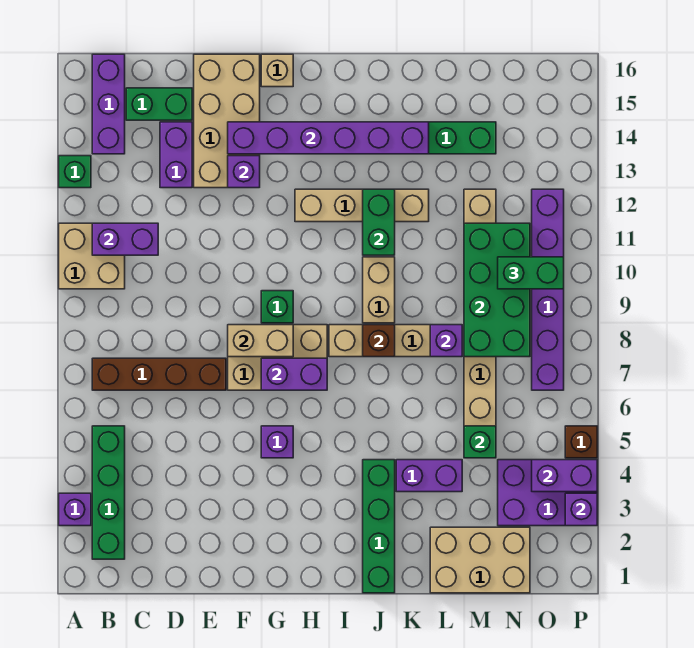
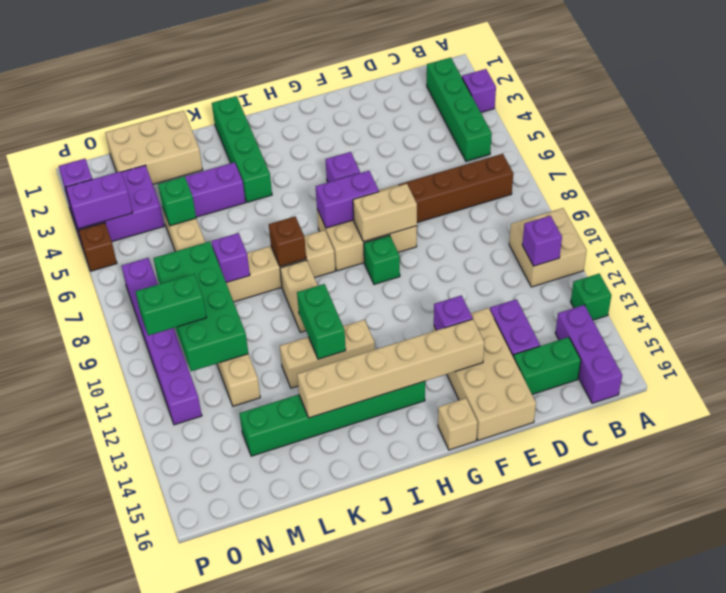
purple brick B11:C11 level 2 -> purple brick B11 level 2
purple brick F14:K14 level 2 -> tan brick F14:K14 level 2
tan brick H12:K12 level 1 -> tan brick I12:K12 level 1

